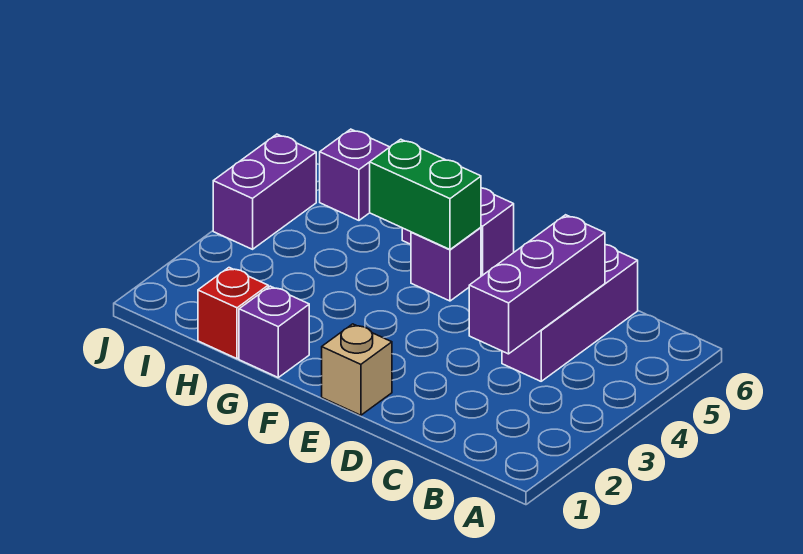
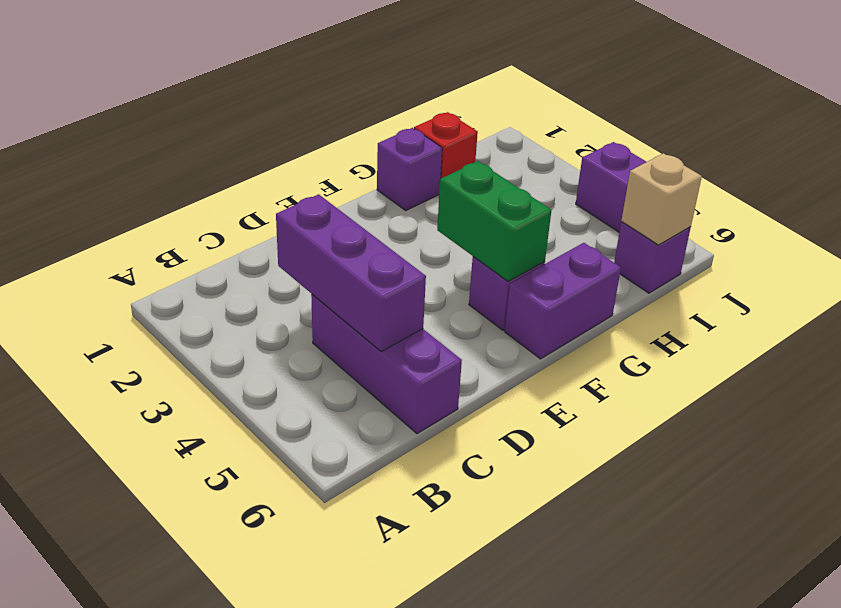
tan brick E1 level 1 -> tan brick I6 level 2
green brick F5:G5 level 2 -> green brick F4:F5 level 2

